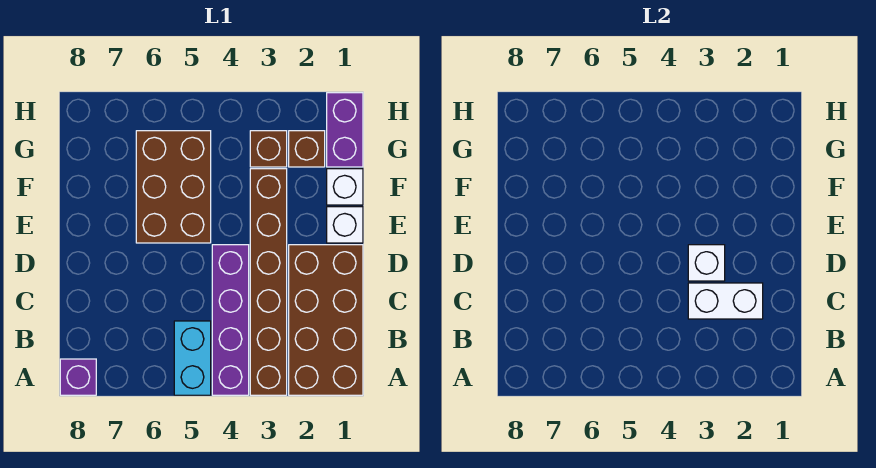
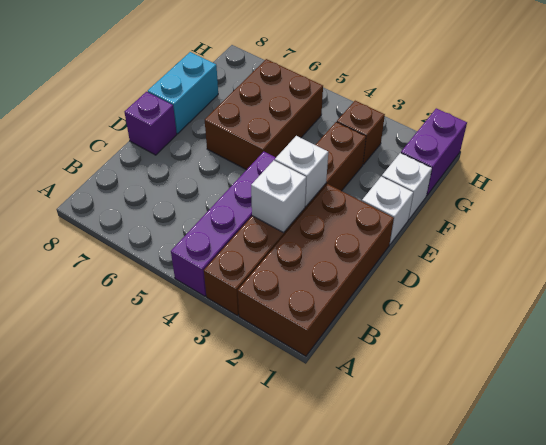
cyan brick A5:B5 level 1 -> cyan brick E8:F8 level 1
purple brick A8 level 1 -> purple brick D8 level 1
white brick C2:C3 level 2 -> white brick C3 level 2
brown brick G2 level 1 -> none

